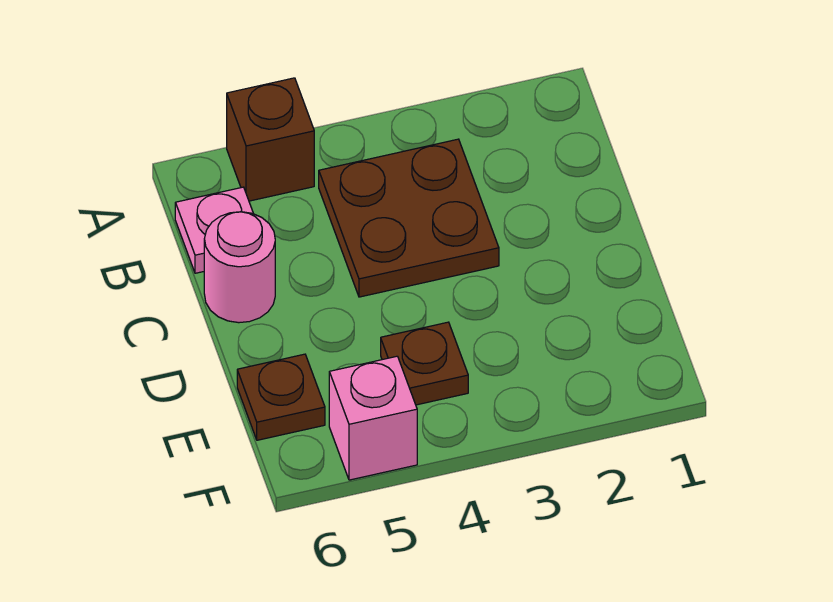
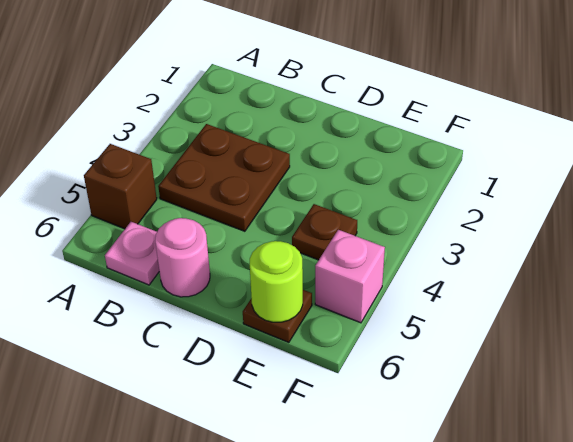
none -> lime round brick E6 level 2

